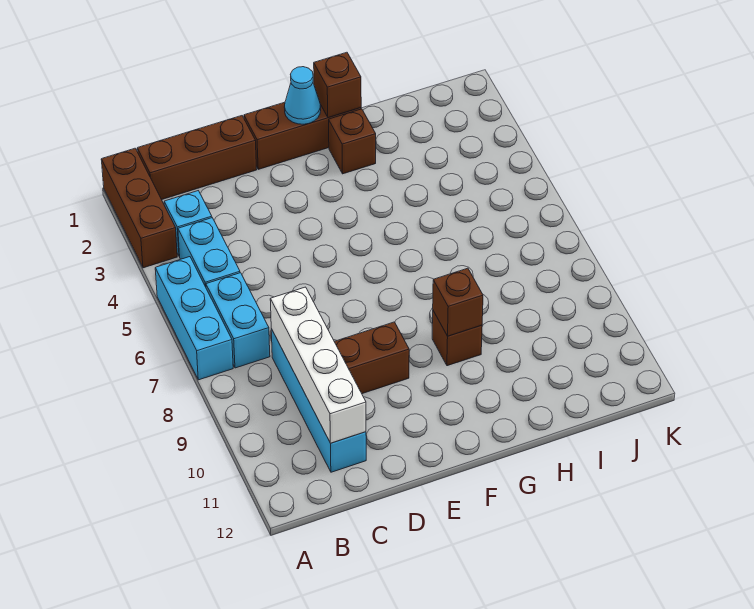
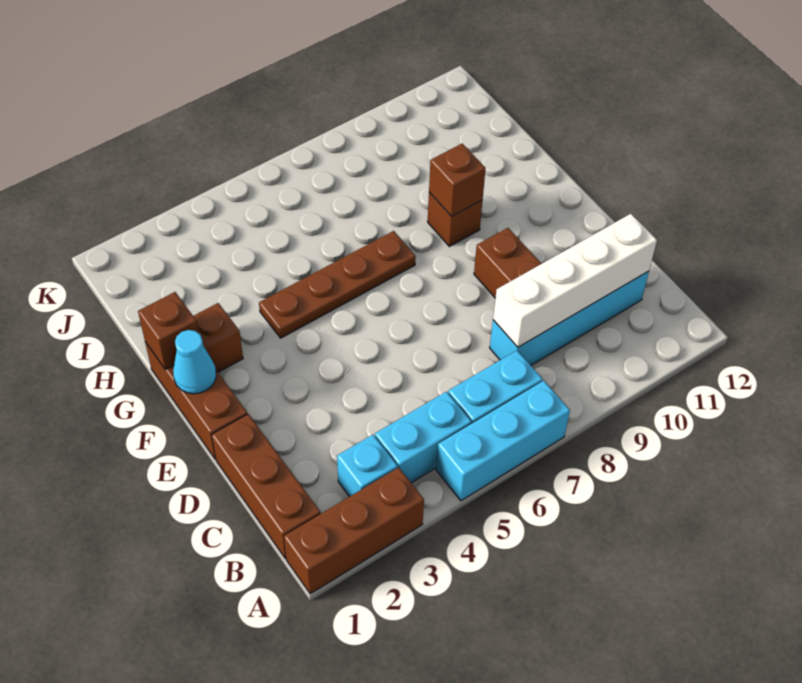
none -> brown plate G4:G7 level 1

